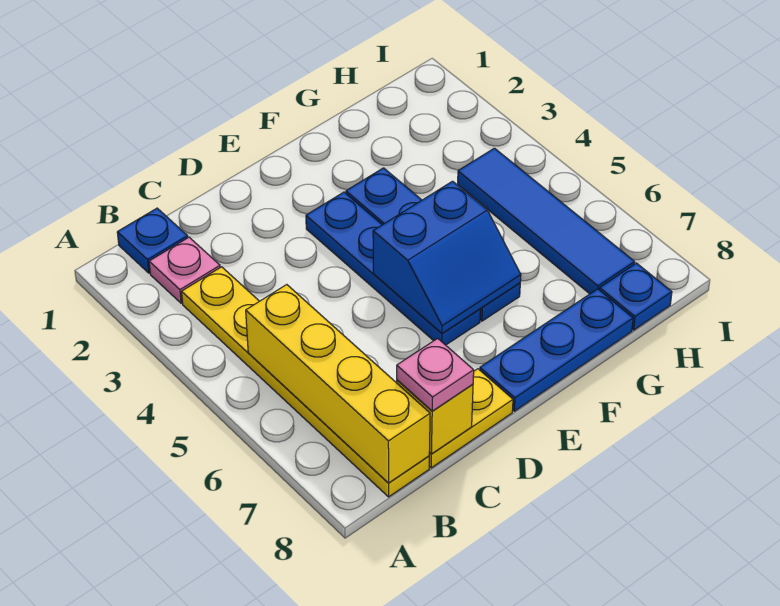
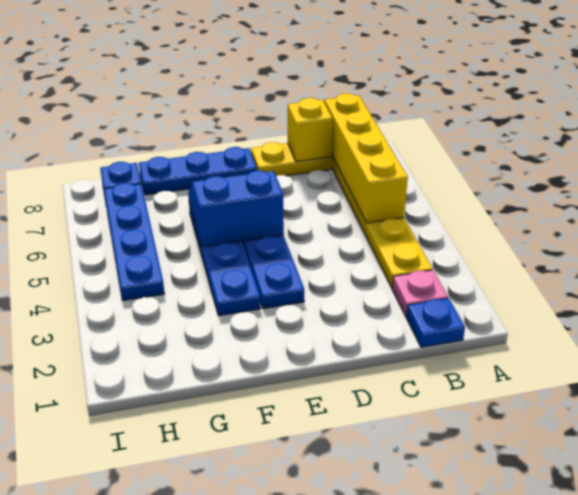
pink plate C8 level 3 -> none
blue tile H4:H7 level 1 -> blue plate H4:H7 level 1

